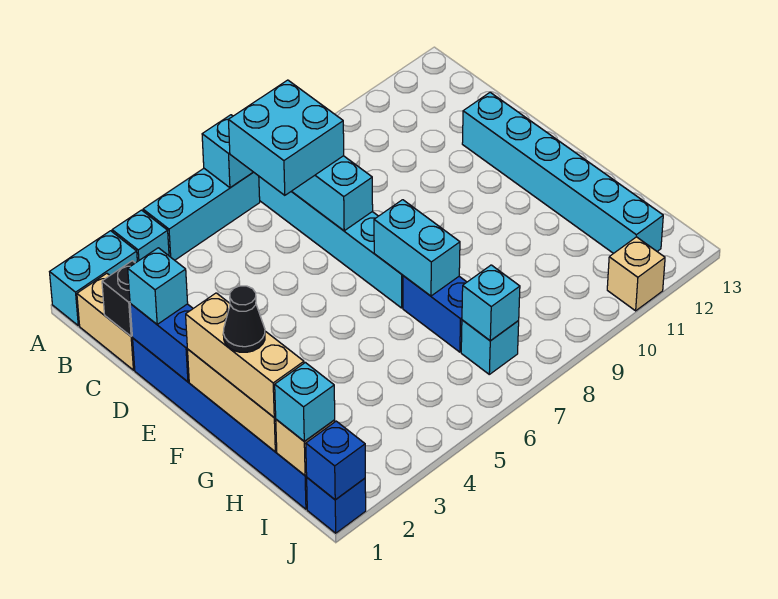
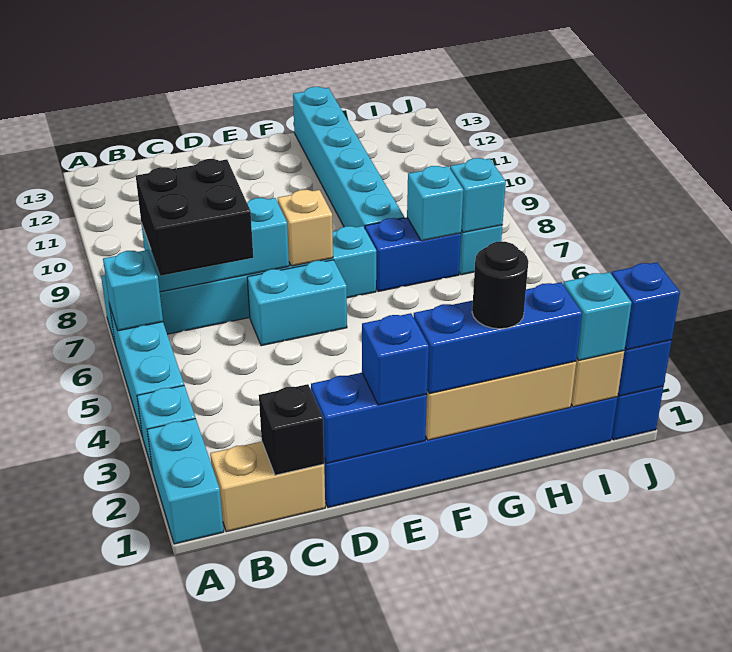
cyan brick B6:C7 level 3 -> black brick B6:C7 level 3
cyan brick D1 level 3 -> cyan brick H7 level 2
cyan brick D12:I12 level 1 -> cyan brick G8:G13 level 1
none -> blue brick E1 level 3
tan brick F1:H1 level 3 -> blue brick F1:H1 level 3
cyan brick F7:G7 level 2 -> cyan brick D6:E6 level 1
black cone G1 level 4 -> black round brick G1 level 4
none -> blue brick J1 level 3
tan brick J11 level 1 -> tan brick E7 level 2

